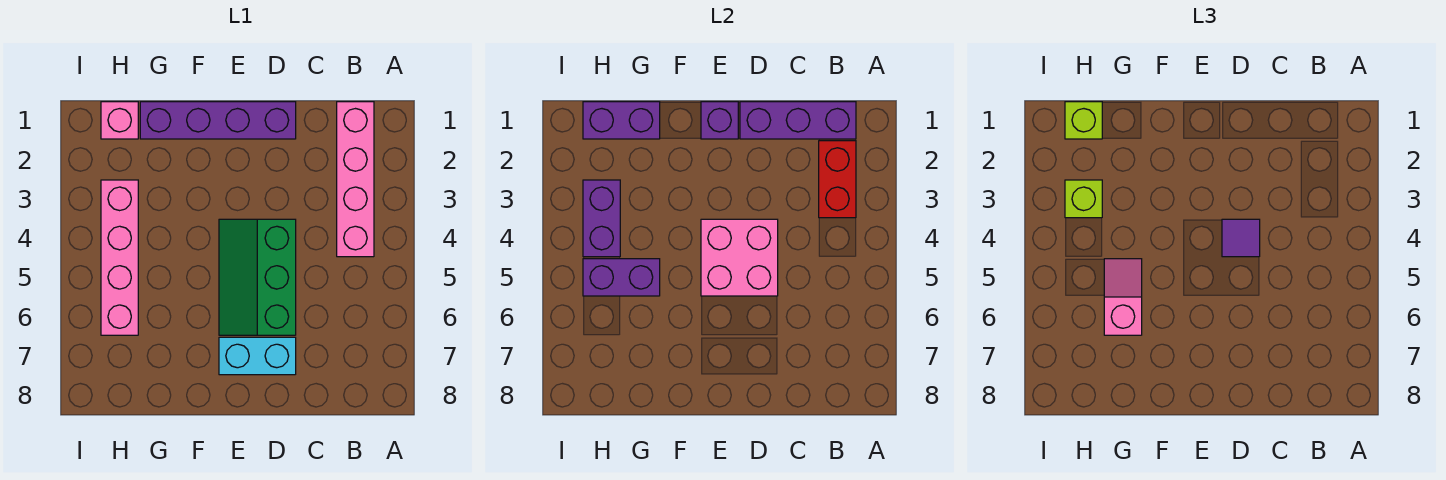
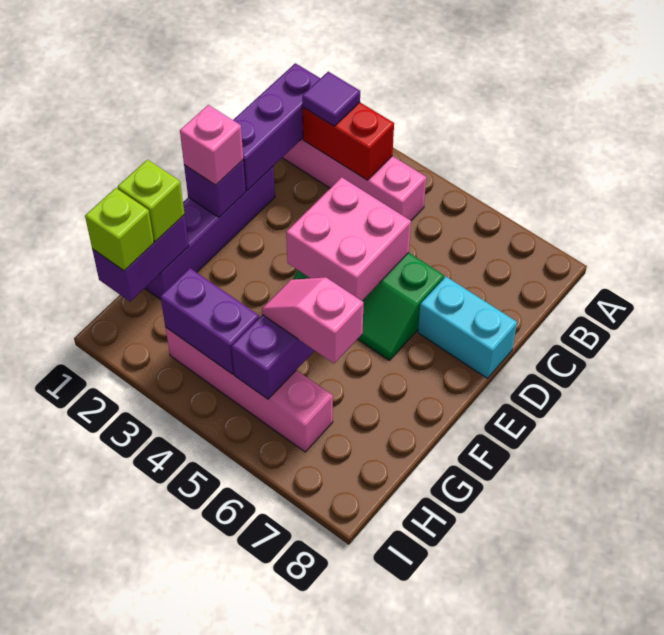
purple tile D4 level 3 -> purple tile B2 level 3
cyan brick D7:E7 level 1 -> cyan brick D7:D8 level 1
pink brick H1 level 1 -> pink brick E1 level 3
lime brick H3 level 3 -> lime brick G1 level 3

